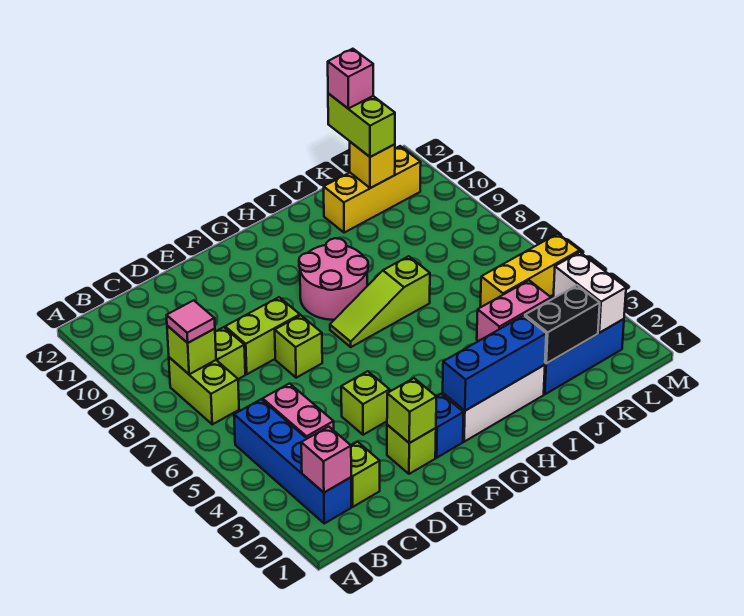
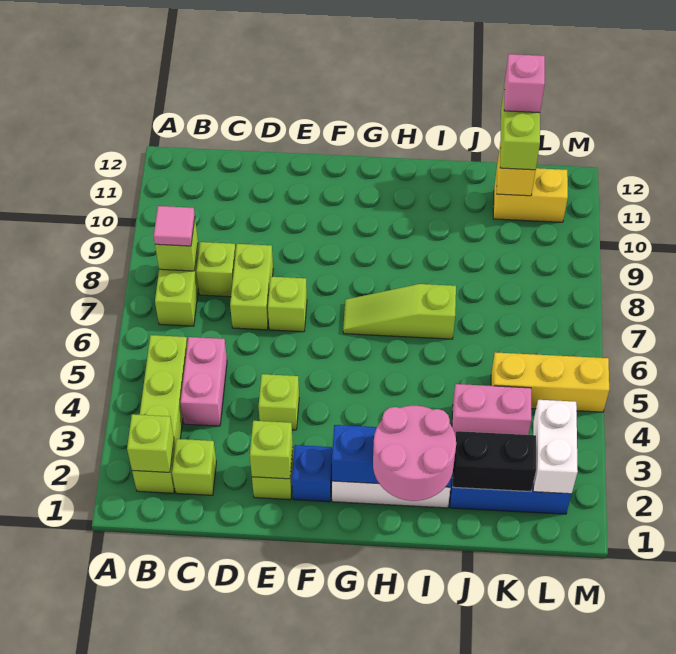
blue brick B2:B5 level 1 -> lime brick B2:B5 level 1
pink brick B2 level 2 -> lime brick B2 level 2
lime brick D8:E8 level 1 -> lime brick D7:D8 level 1
pink round brick G8:H9 level 1 -> pink round brick H1:I2 level 3
yellow brick J11:L11 level 1 -> yellow brick K11:L11 level 1

